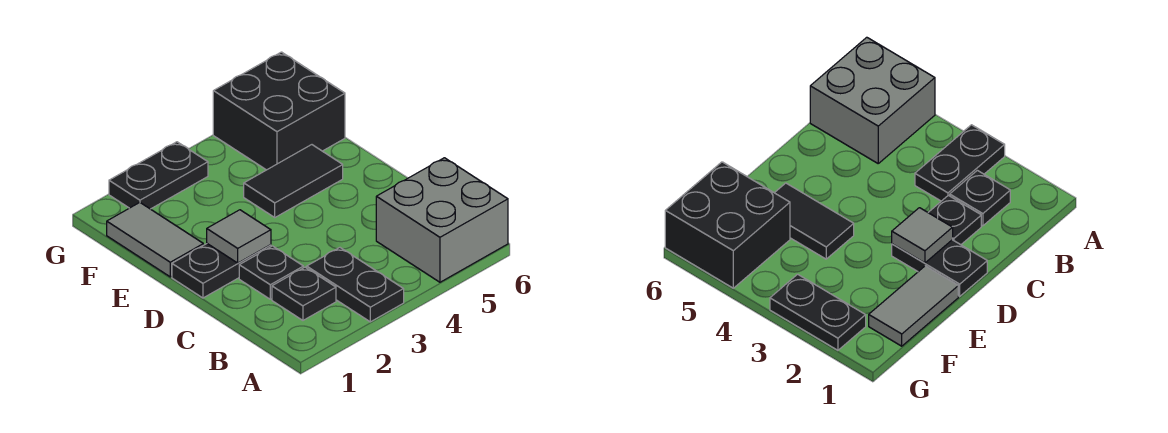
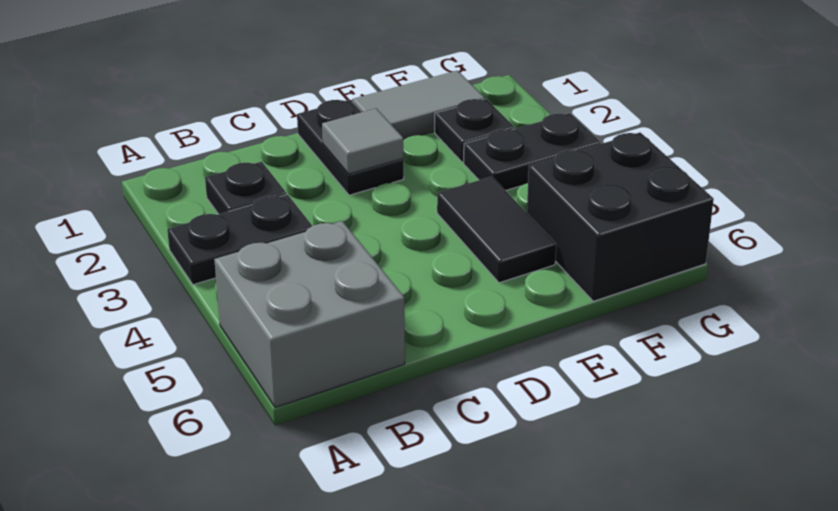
black plate C2 level 1 -> black plate F2 level 1
black plate G2:G3 level 1 -> black plate F3:G3 level 1

